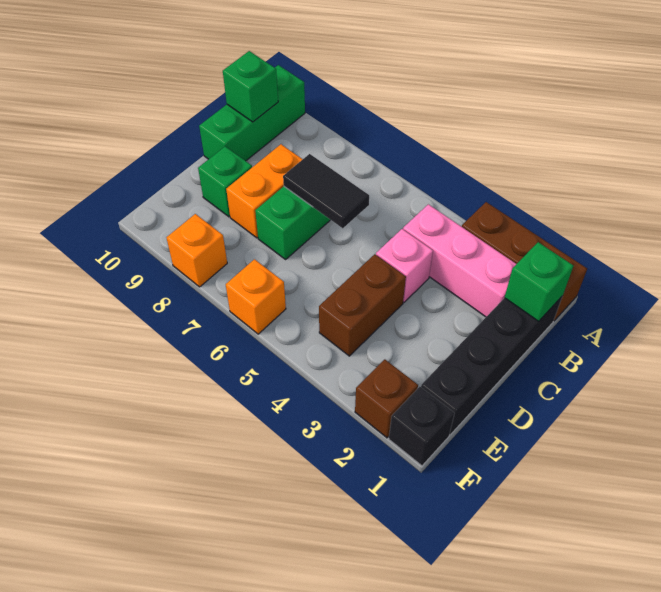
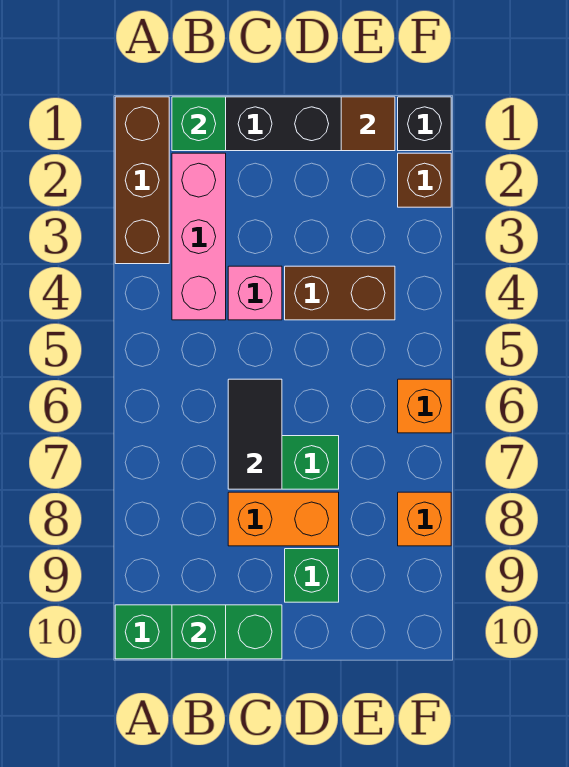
none -> brown tile E1 level 2

